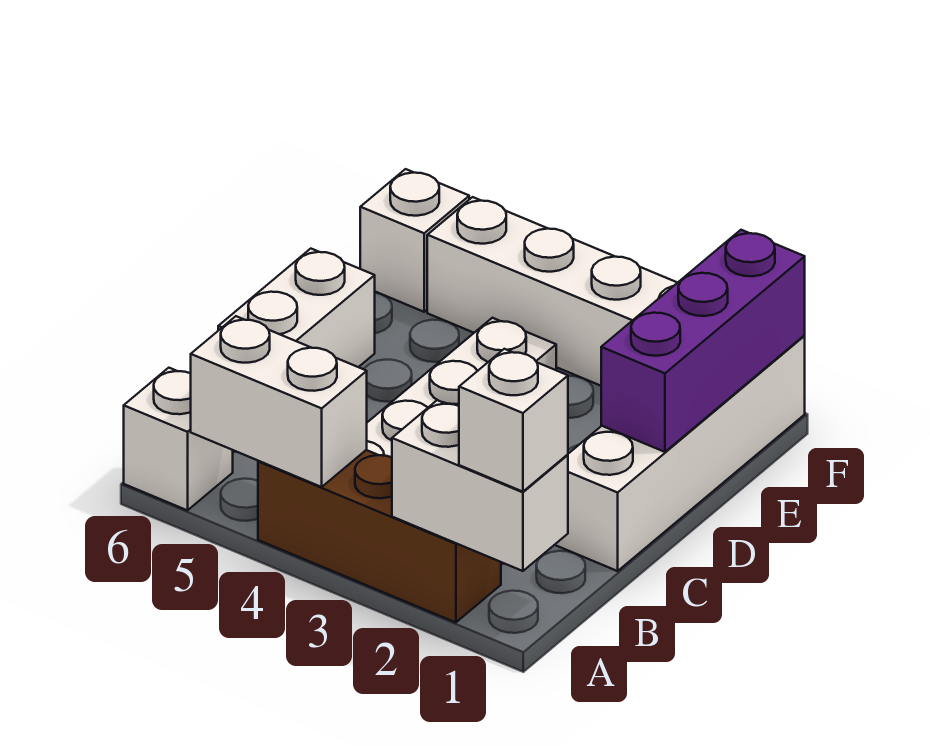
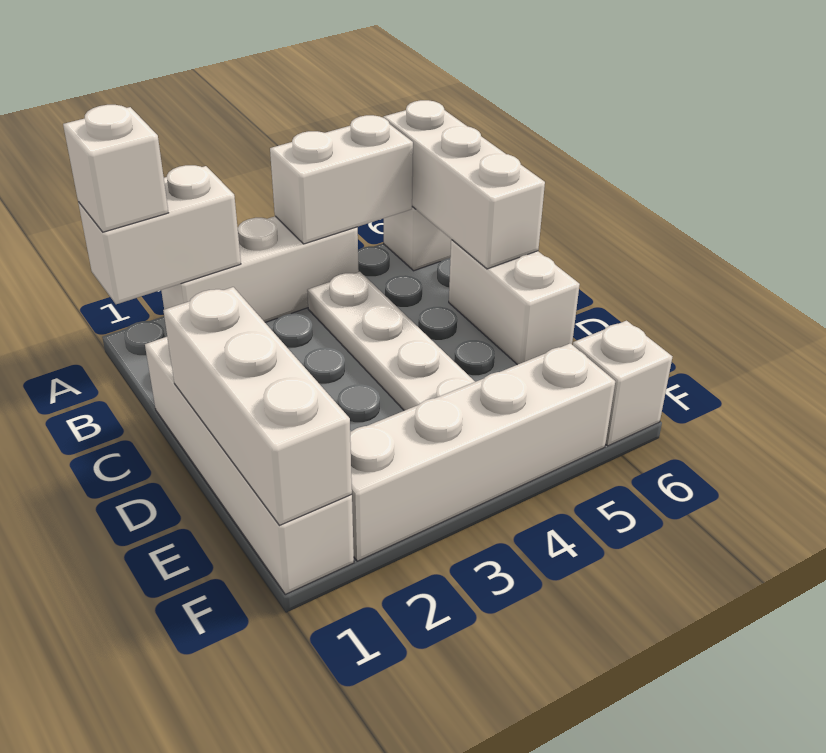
brown brick A2:A4 level 1 -> white brick A2:A4 level 1
none -> white brick A6:C6 level 2
purple brick D1:F1 level 2 -> white brick D1:F1 level 2

